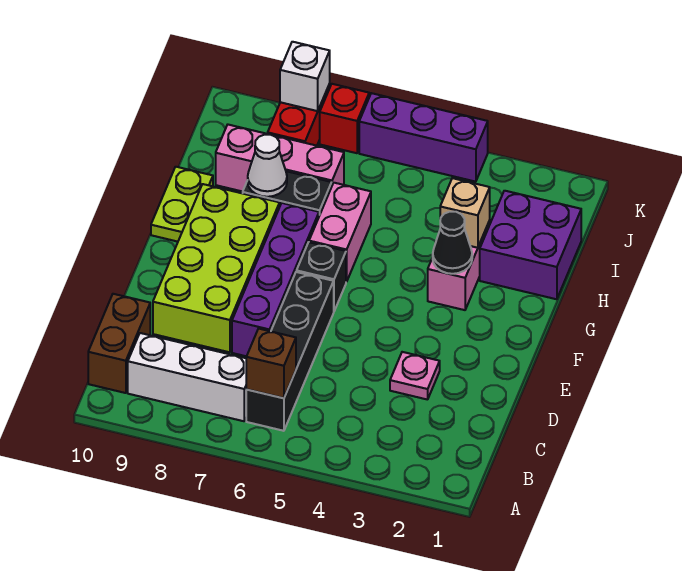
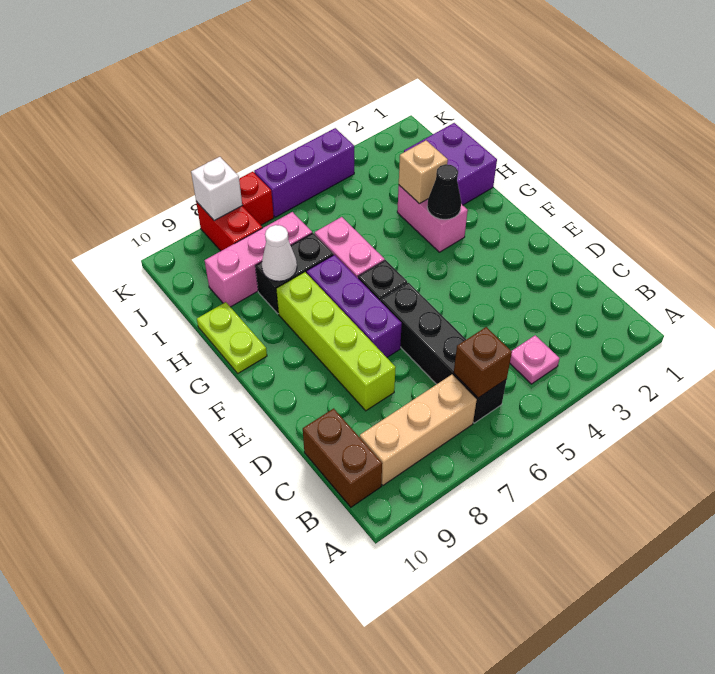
white brick B7:B9 level 1 -> tan brick B7:B9 level 1
pink plate D3 level 1 -> pink plate B4 level 1
purple brick D7:G7 level 1 -> purple brick E7:G7 level 1
lime brick D8:G9 level 1 -> lime brick D8:G8 level 1

